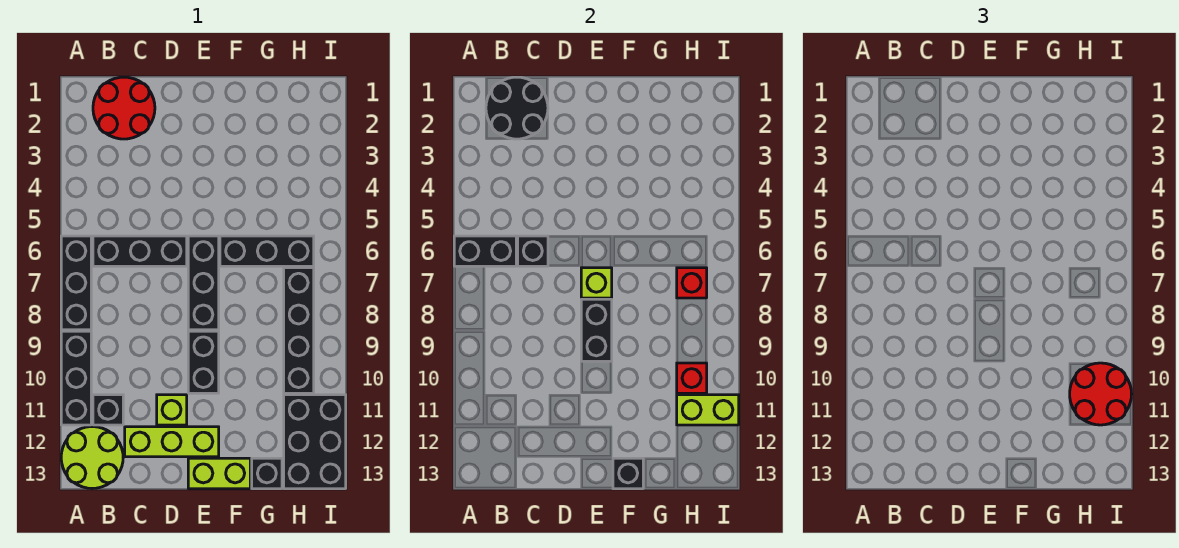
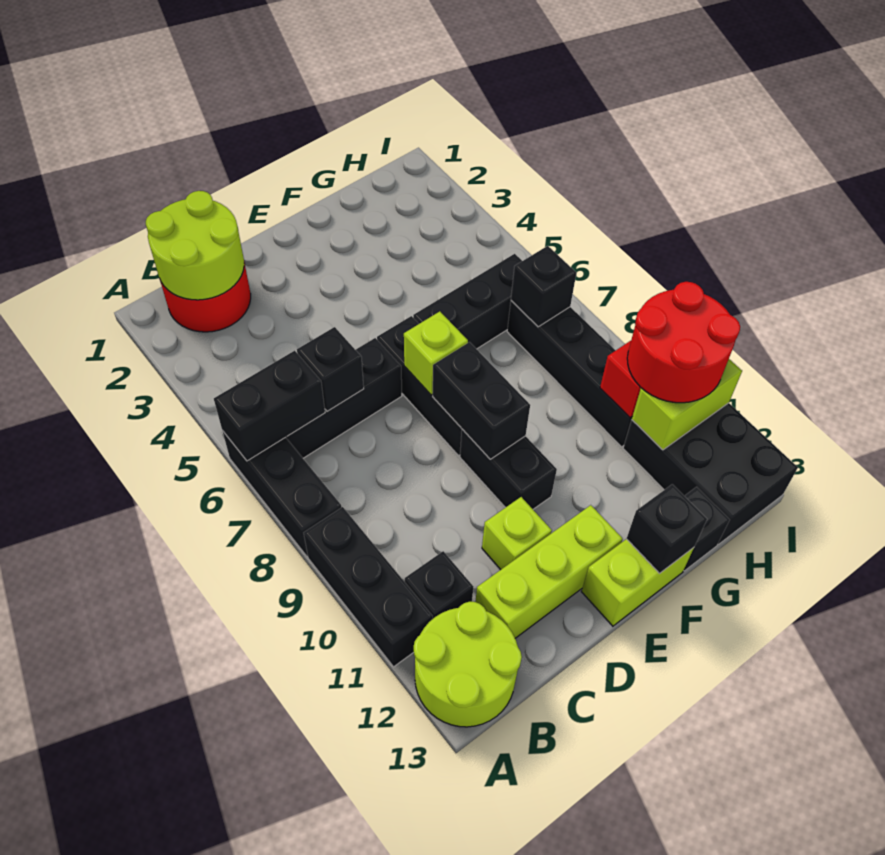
black round brick B1:C2 level 2 -> lime round brick B1:C2 level 2
red brick H7 level 2 -> black brick H7 level 2

